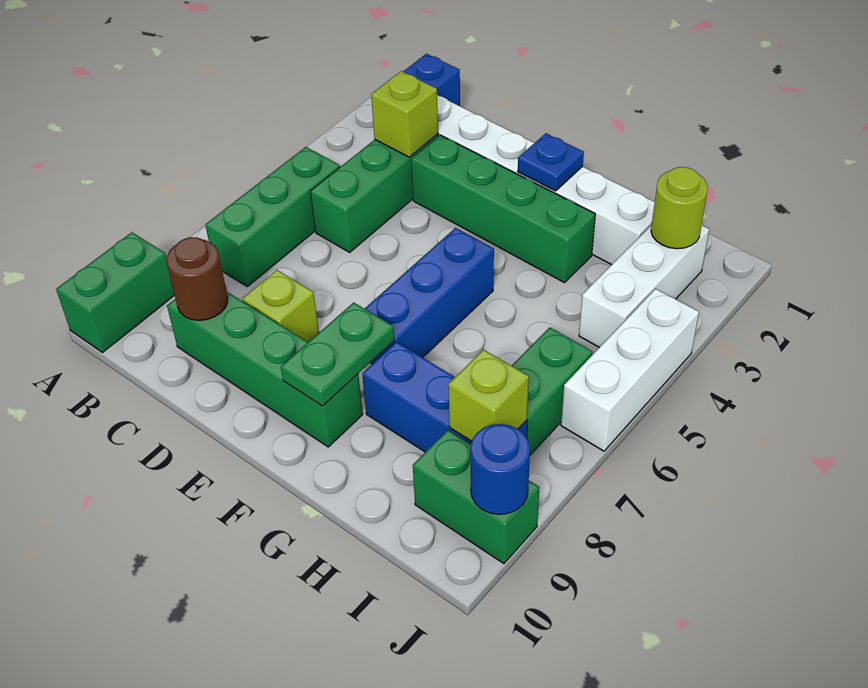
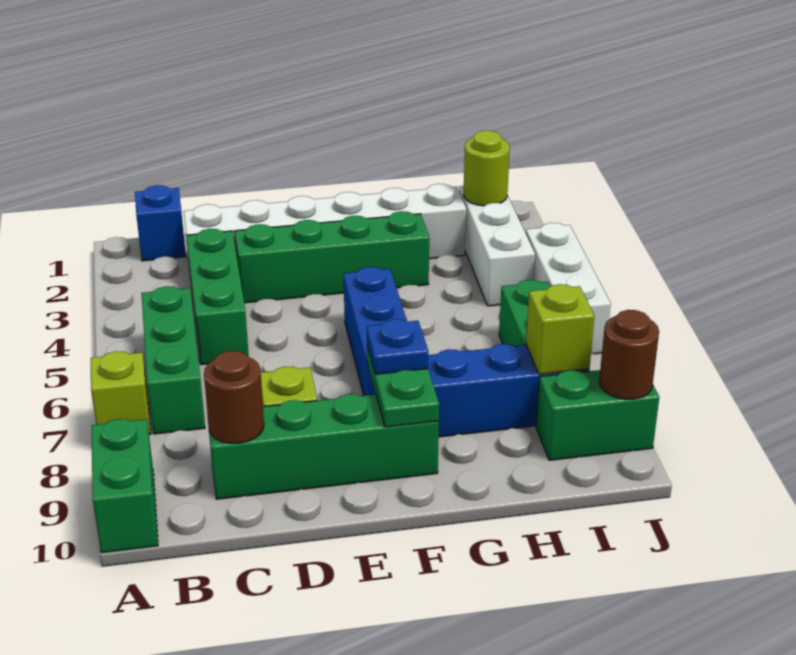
lime brick C3 level 2 -> lime brick A7 level 1
blue plate F2 level 2 -> blue plate F8 level 3
blue round brick J9 level 2 -> brown round brick J9 level 2

